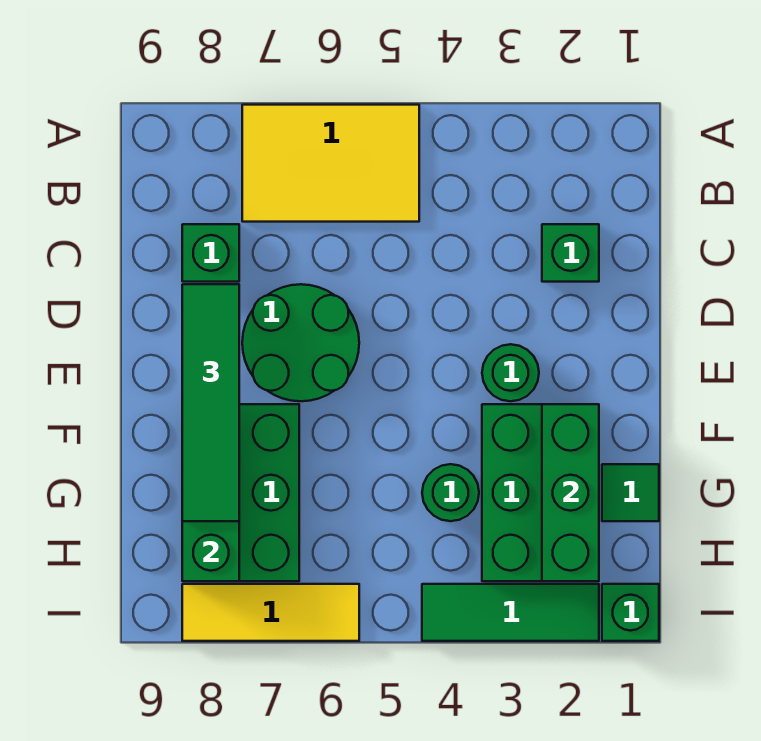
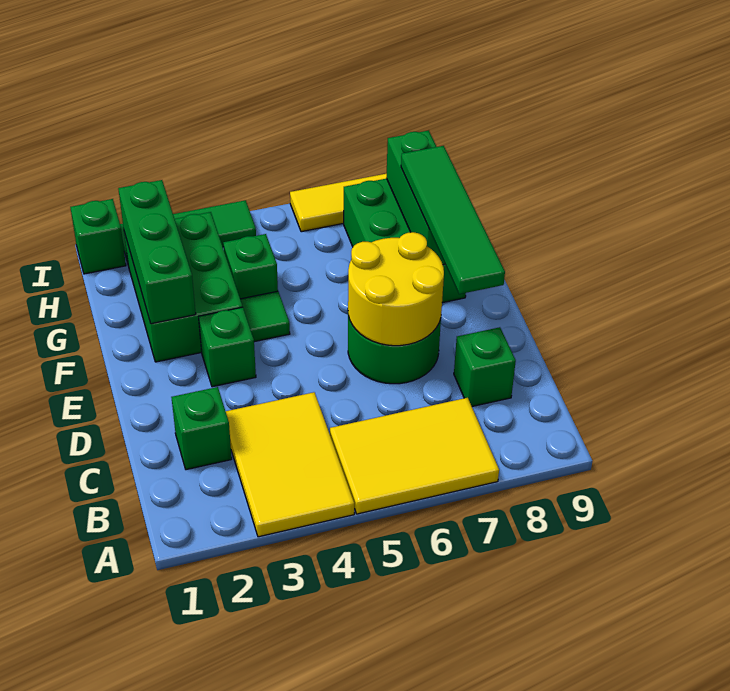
none -> yellow tile A3:C4 level 1
none -> yellow round brick D6:E7 level 2
green round brick E3 level 1 -> green brick E3 level 1
green tile G1 level 1 -> green tile F4 level 1
green round brick G4 level 1 -> green brick G4 level 1

